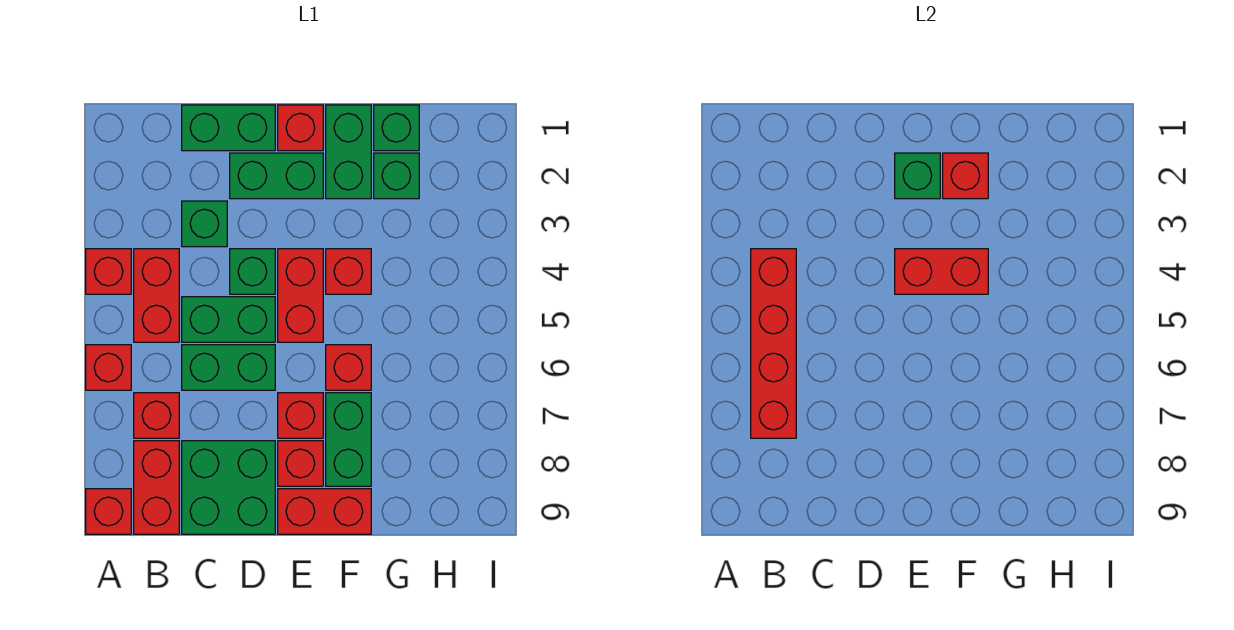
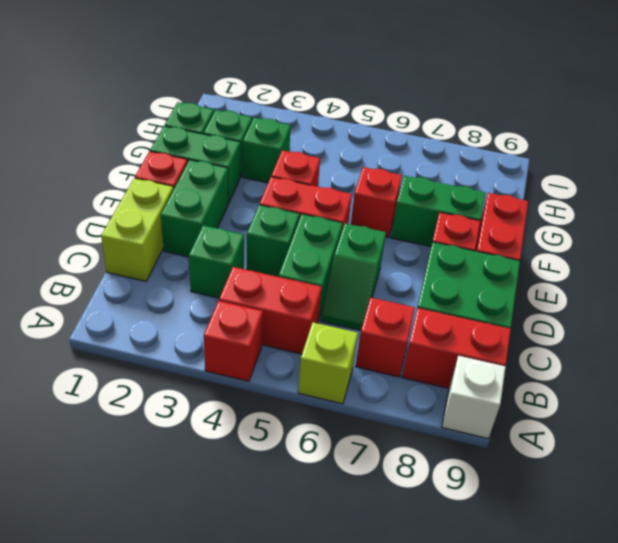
red brick A6 level 1 -> lime brick A6 level 1
red brick A9 level 1 -> white brick A9 level 1
red brick B4:B7 level 2 -> none
green brick C1:D1 level 1 -> lime brick C1:D1 level 1
green brick C6:D6 level 1 -> green slope C6:D6 level 1 top D
green brick E2 level 2 -> green brick G3 level 1
red brick E4:F4 level 2 -> none
red brick E7 level 1 -> none
red brick F2 level 2 -> none

